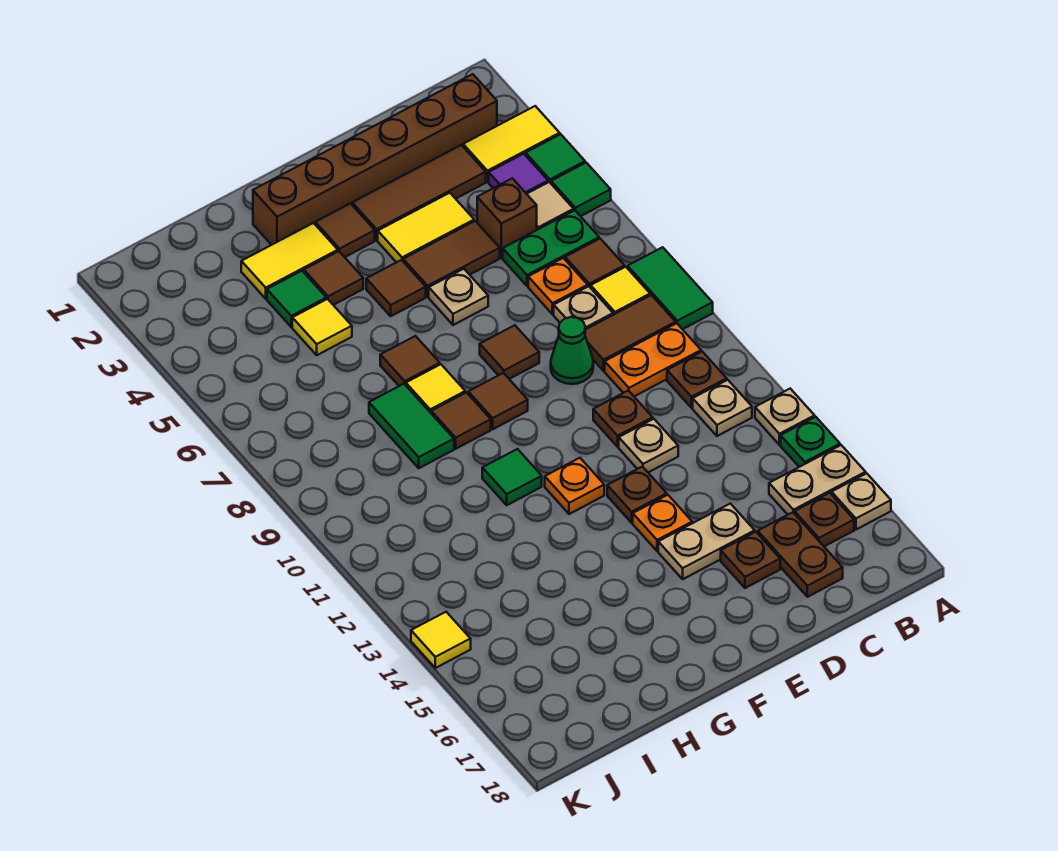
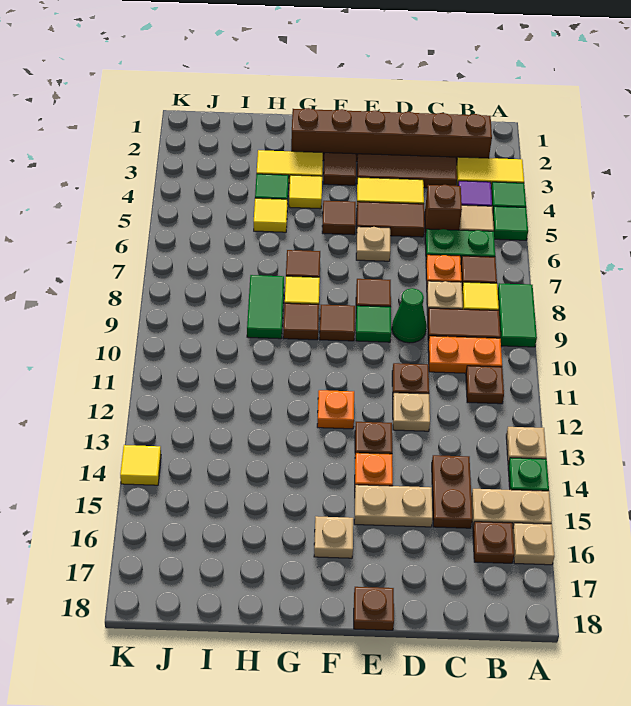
tan plate B12 level 1 -> tan plate F16 level 1
brown plate C16:C17 level 1 -> brown plate C14:C15 level 1
brown plate D16 level 1 -> brown plate E18 level 1
brown tile G4 level 1 -> yellow tile G4 level 1
green tile G11 level 1 -> green tile E9 level 1

